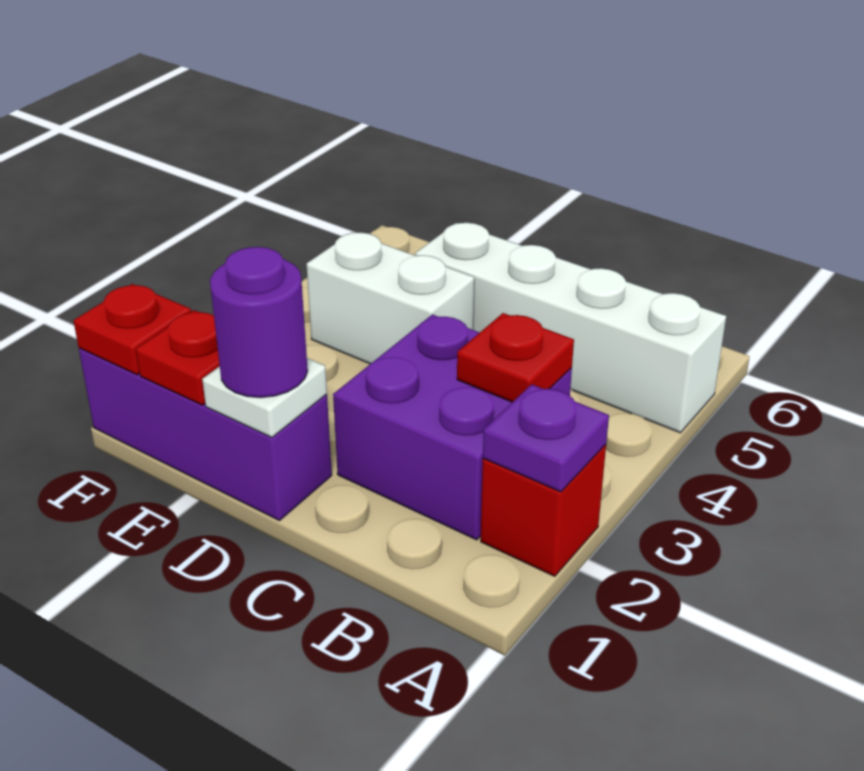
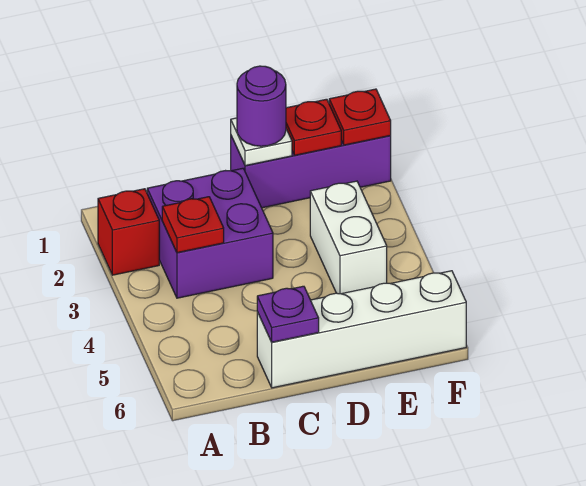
purple plate A2 level 2 -> purple plate C6 level 2
white brick A5:D5 level 1 -> white brick C6:F6 level 1
white brick D4:E4 level 1 -> white brick E3:E4 level 1

